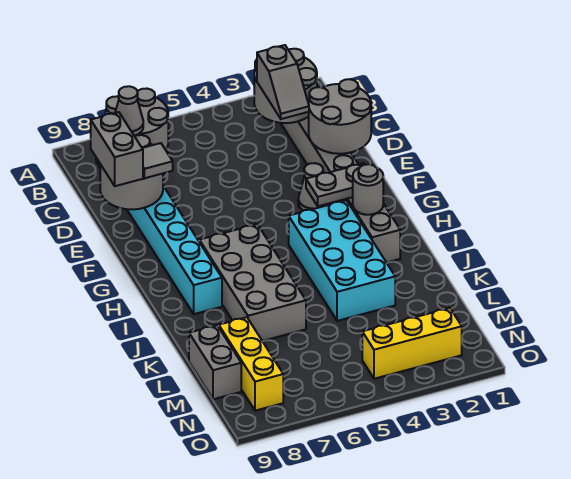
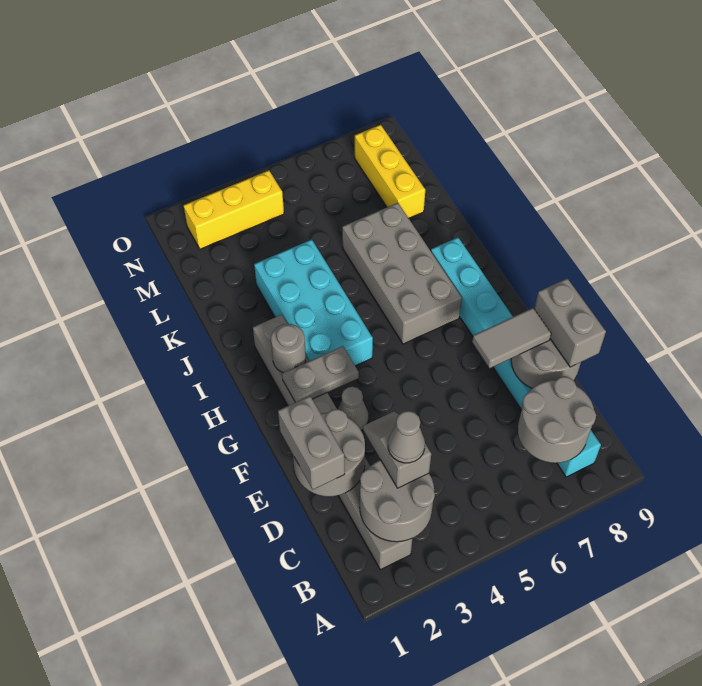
grey cone C8 level 3 -> grey cone C3 level 4
grey tile E8 level 3 -> grey tile E7:E8 level 3
grey brick L9:M9 level 1 -> grey brick D1:E1 level 3

